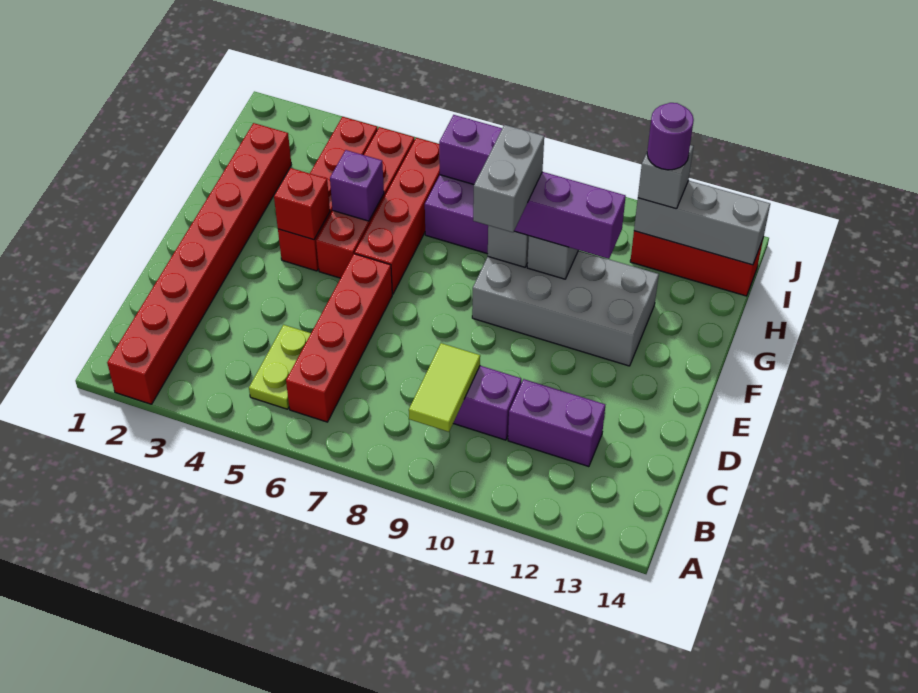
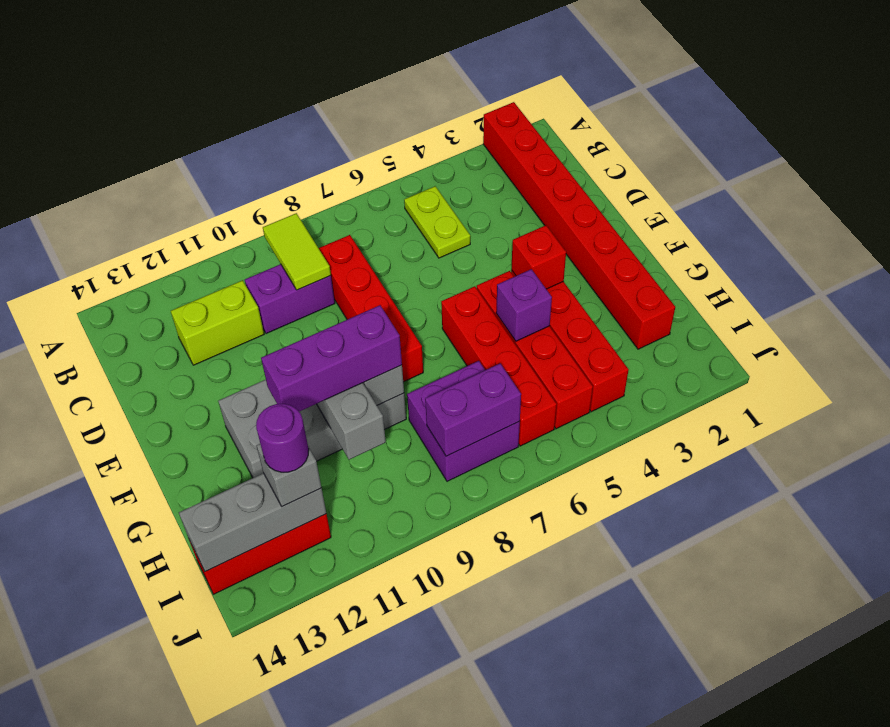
red brick B6:E6 level 1 -> red brick C8:F8 level 1
purple brick C11:C12 level 1 -> lime brick C11:C12 level 1
grey brick F9:G9 level 4 -> none

